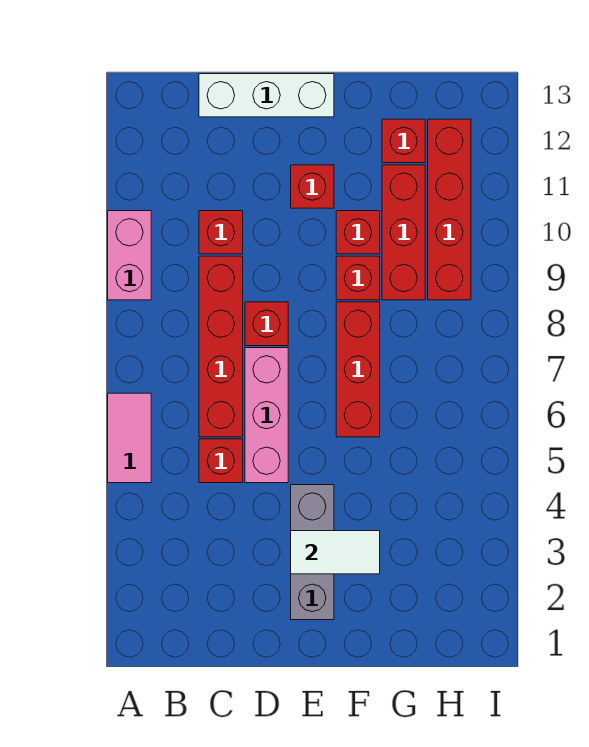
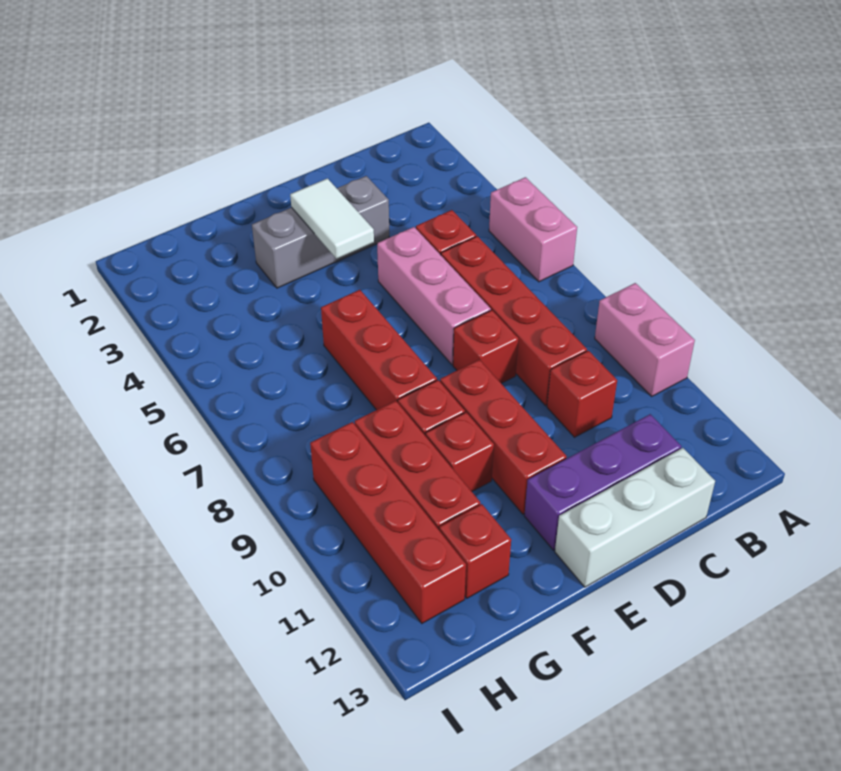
pink tile A5:A6 level 1 -> pink brick A5:A6 level 1
none -> purple brick C12:E12 level 1
grey brick E2:E4 level 1 -> grey brick D3:F3 level 1
white tile E3:F3 level 2 -> white tile E3:E4 level 2
red brick E11 level 1 -> red brick E9:E11 level 1

